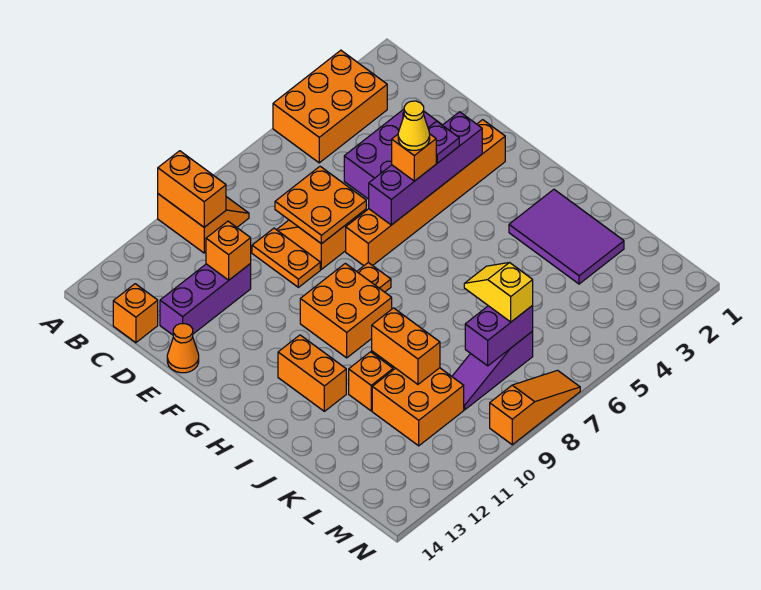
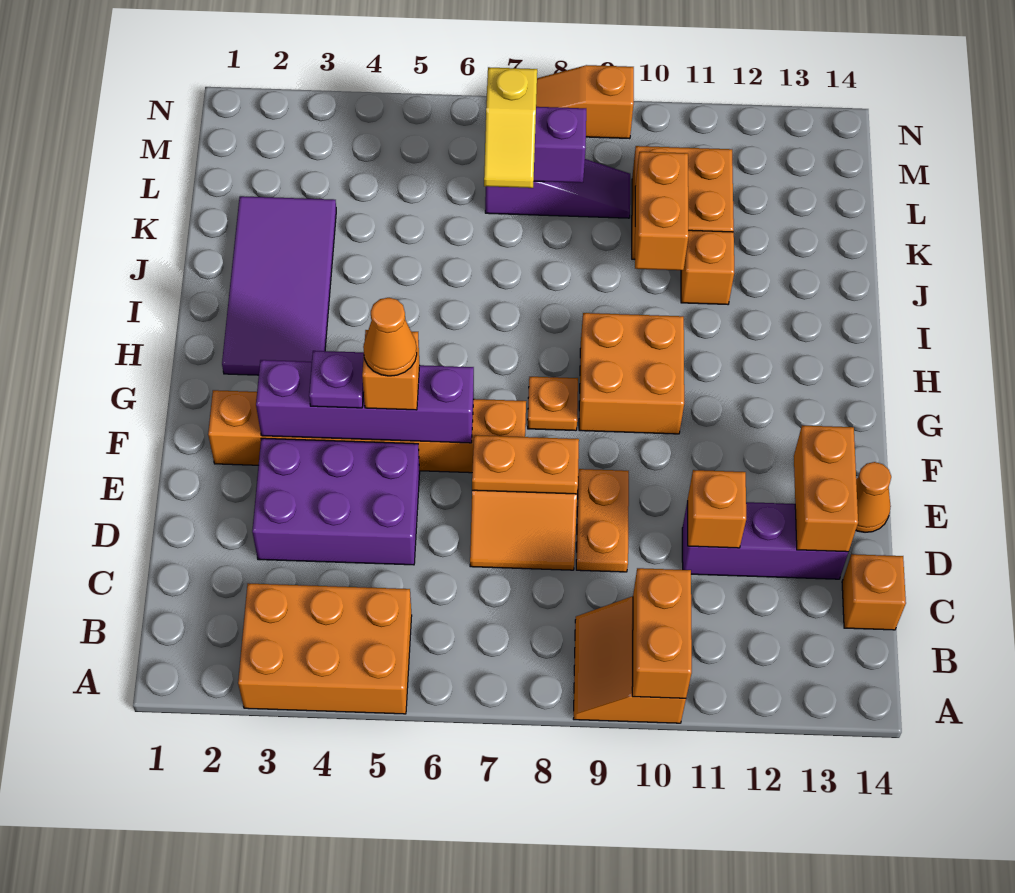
orange plate D7:E8 level 2 -> orange plate E7:E8 level 2
yellow cone F5 level 4 -> orange cone F5 level 4
orange brick H12:I12 level 1 -> orange brick D13:E13 level 2
purple tile I2:K3 level 1 -> purple tile H2:K3 level 1

